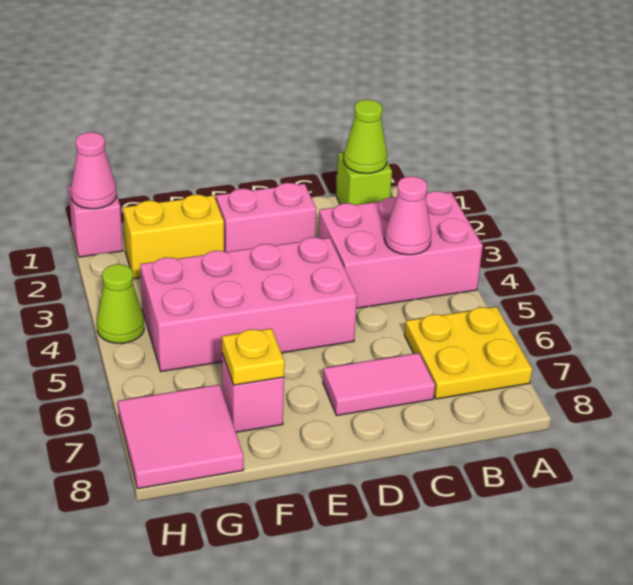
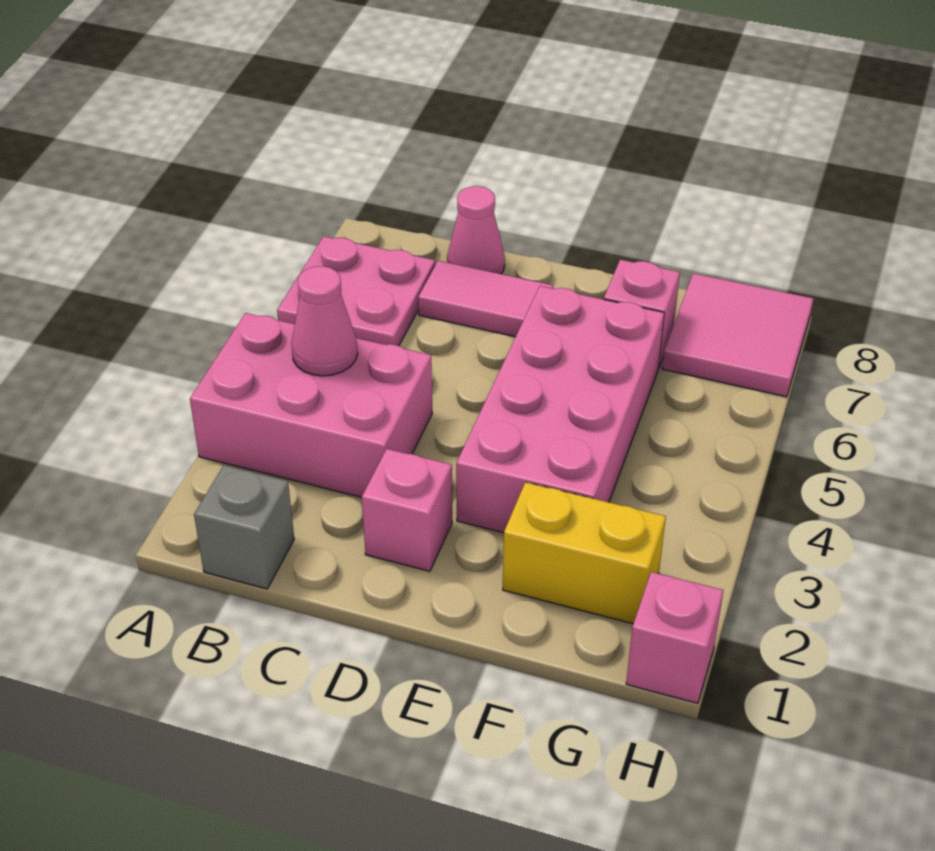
yellow plate A6:B7 level 1 -> pink plate A6:B7 level 1
lime brick B1 level 1 -> grey brick B1 level 1
lime cone B1 level 2 -> none
pink brick D2:E2 level 1 -> pink brick D2 level 1
pink brick D4:G5 level 1 -> pink brick E3:F6 level 1
yellow plate F7 level 2 -> none
pink cone H1 level 2 -> pink cone C8 level 1
lime cone H4 level 1 -> none

